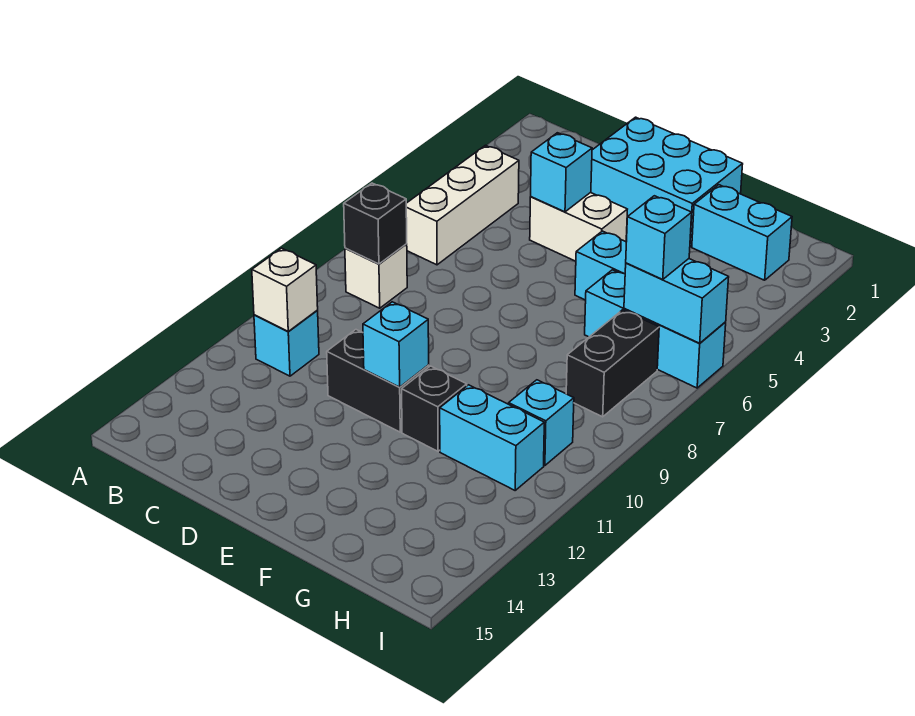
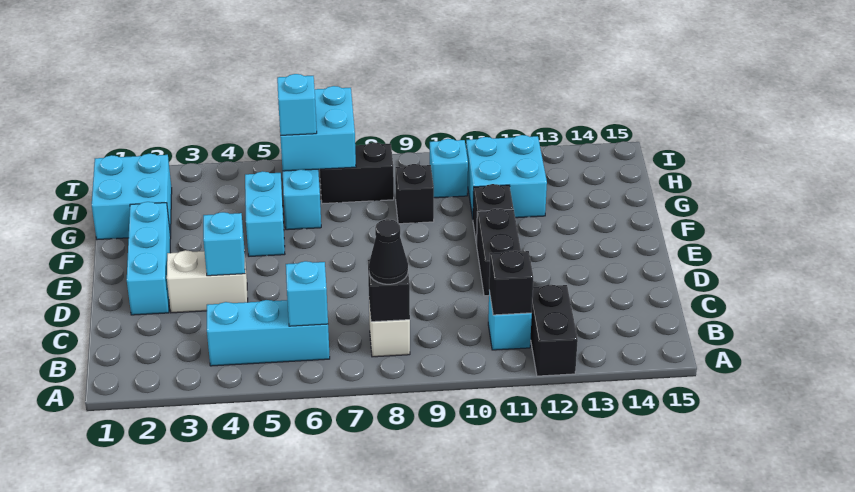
none -> black brick A12:B12 level 1
white brick B4:B6 level 1 -> cyan brick B4:B6 level 1
none -> black cone B8 level 3
white brick B11 level 2 -> black brick B11 level 2
cyan brick D1:F2 level 1 -> cyan brick D2:F2 level 1
white brick D4:E4 level 1 -> white brick D3:D4 level 1
cyan brick E11 level 2 -> cyan brick B6 level 2
cyan brick G2:H2 level 1 -> cyan brick G1:H2 level 1
none -> black brick G9 level 1
cyan brick G11:H11 level 1 -> cyan brick G11:H12 level 1
cyan brick H6:I6 level 2 -> cyan brick H6:I7 level 2

